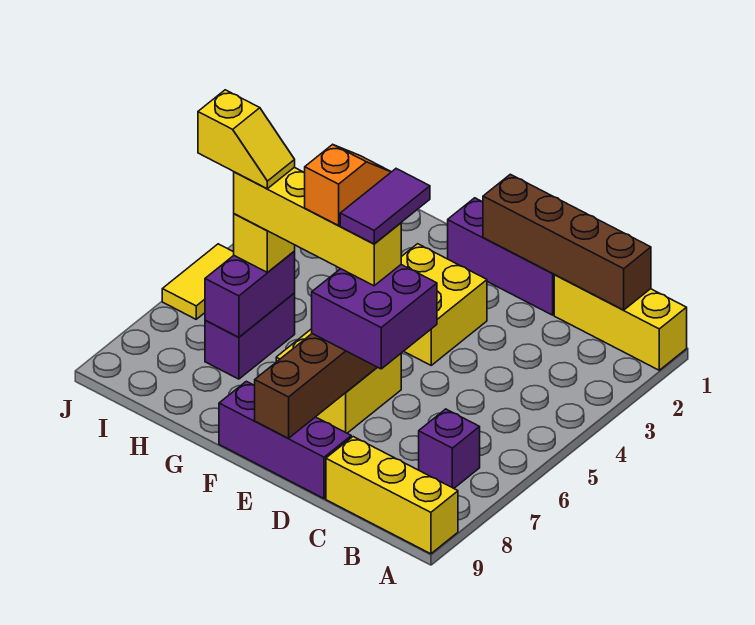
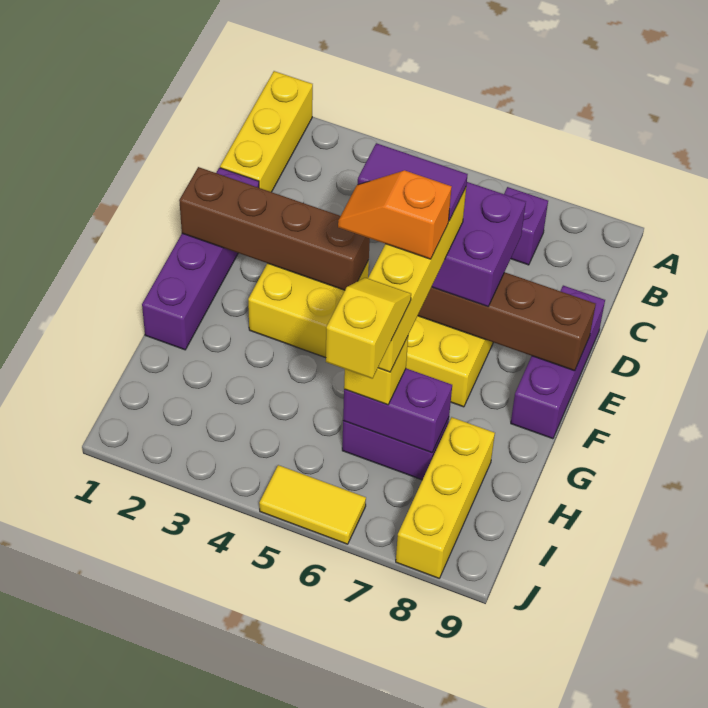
yellow brick A9:C9 level 1 -> yellow brick H8:J8 level 1
brown brick B1:E1 level 2 -> brown brick E1:E4 level 2
purple brick D1:F1 level 1 -> purple brick D1:G1 level 1

